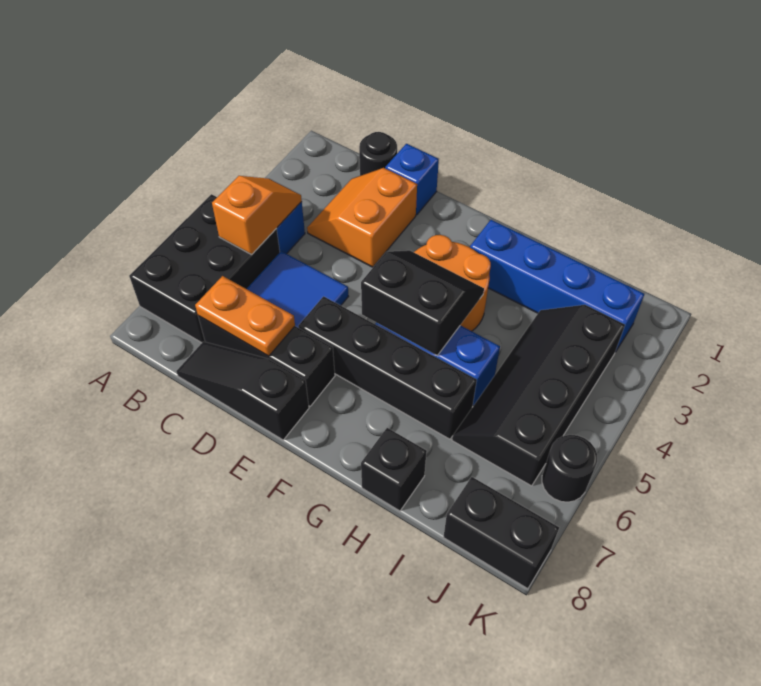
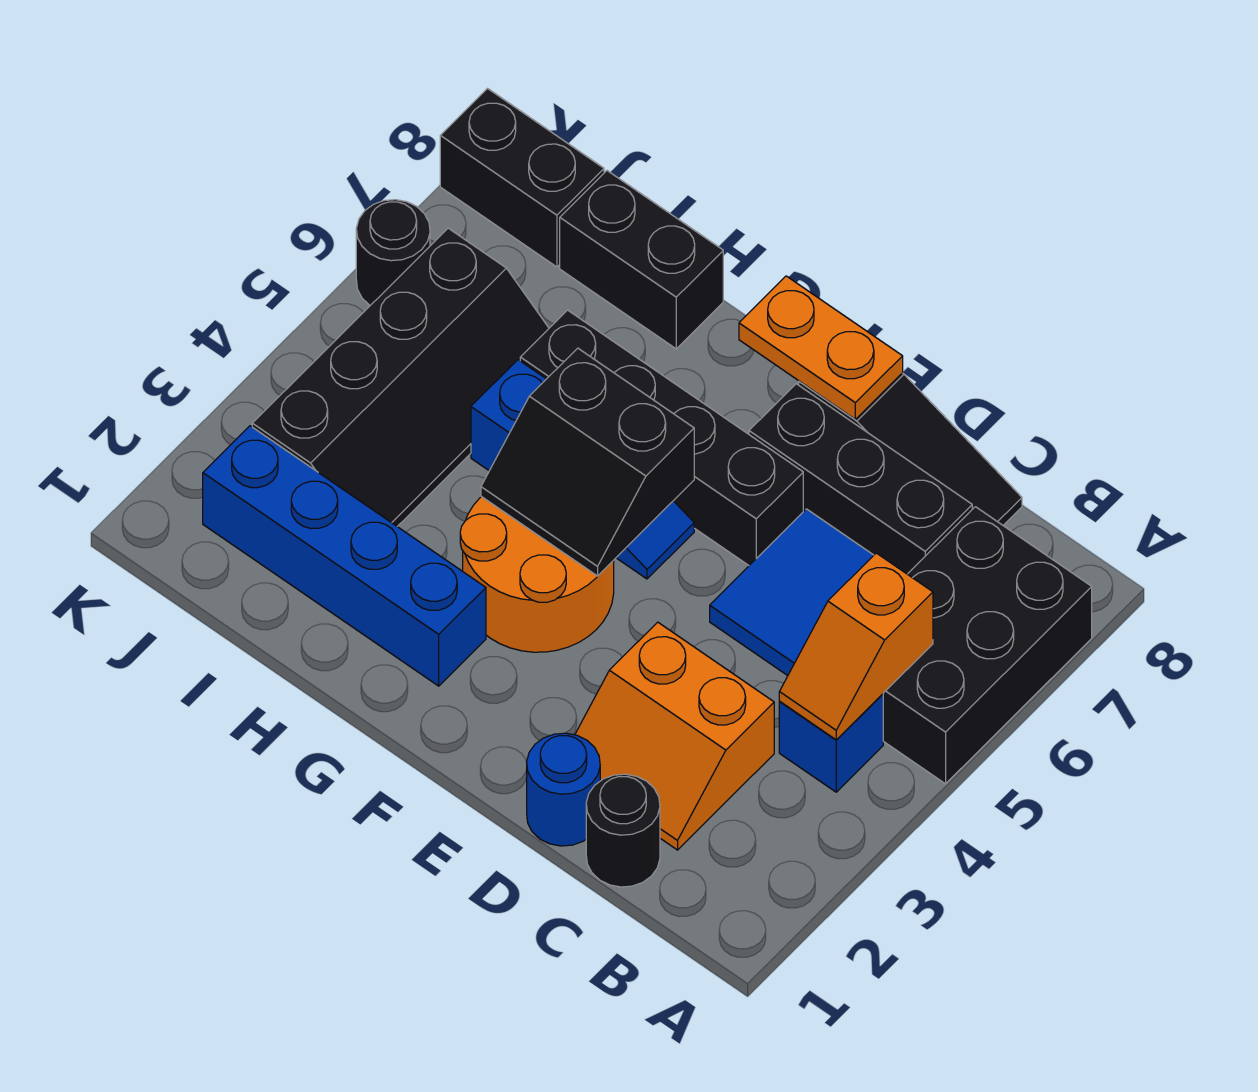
orange slope C2:D3 level 1 top D -> orange slope C2:D3 level 1 top 3
orange plate C7:D7 level 2 -> orange plate E8:F8 level 2
blue brick D1 level 1 -> blue round brick D1 level 1
black brick H8 level 1 -> black brick H8:I8 level 1

